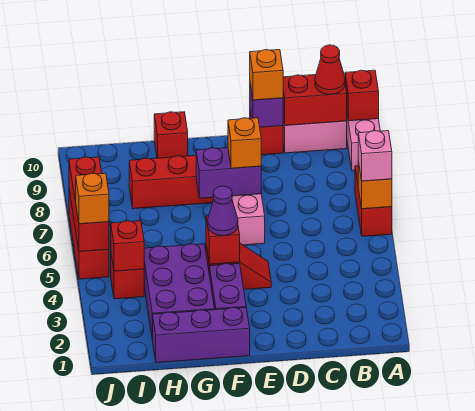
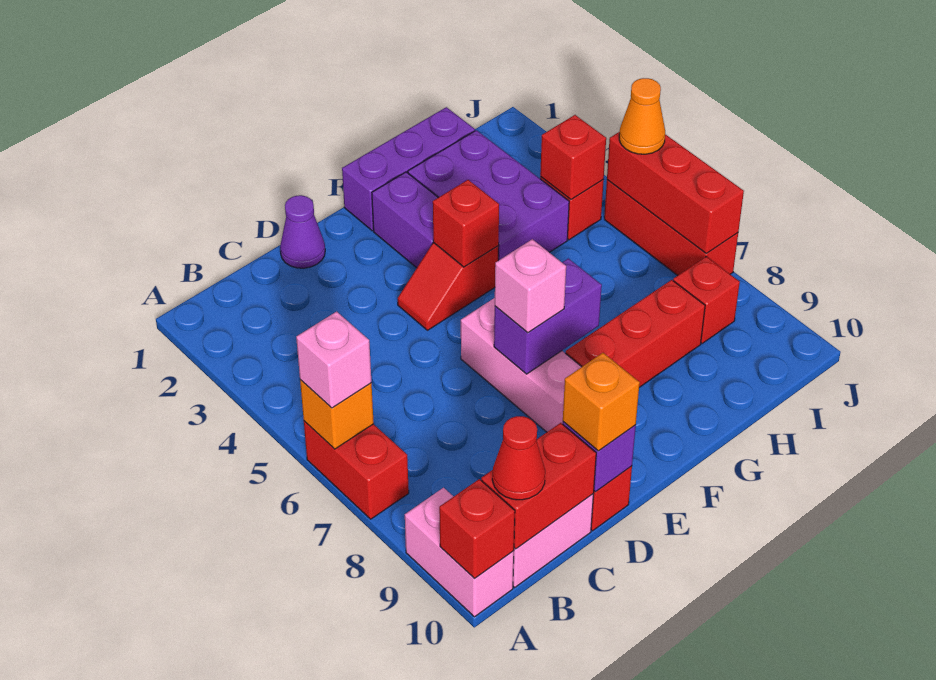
orange brick E7 level 3 -> pink brick E7 level 3
purple cone F4 level 3 -> purple cone D1 level 1
red brick G10 level 1 -> red brick I8 level 1
orange brick J5 level 3 -> orange cone J5 level 3

